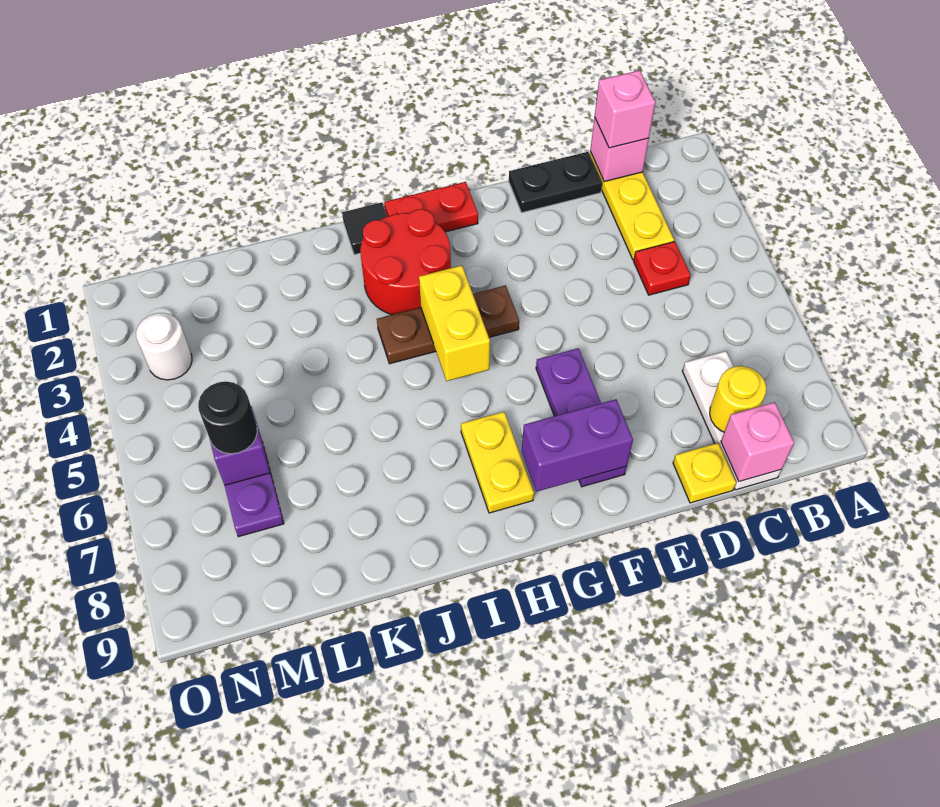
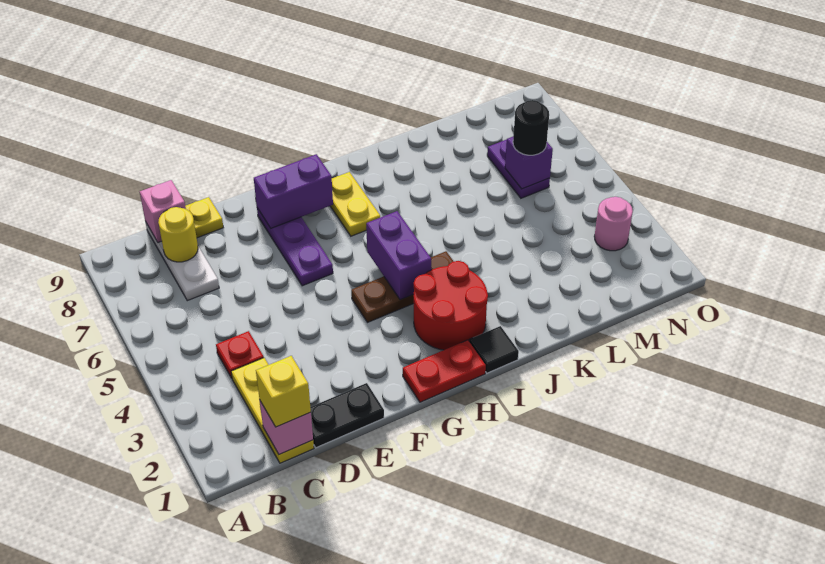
pink brick C1 level 3 -> yellow brick C1 level 3
yellow brick H4:H5 level 2 -> purple brick H4:H5 level 2
white round brick N3 level 1 -> pink round brick N3 level 1

